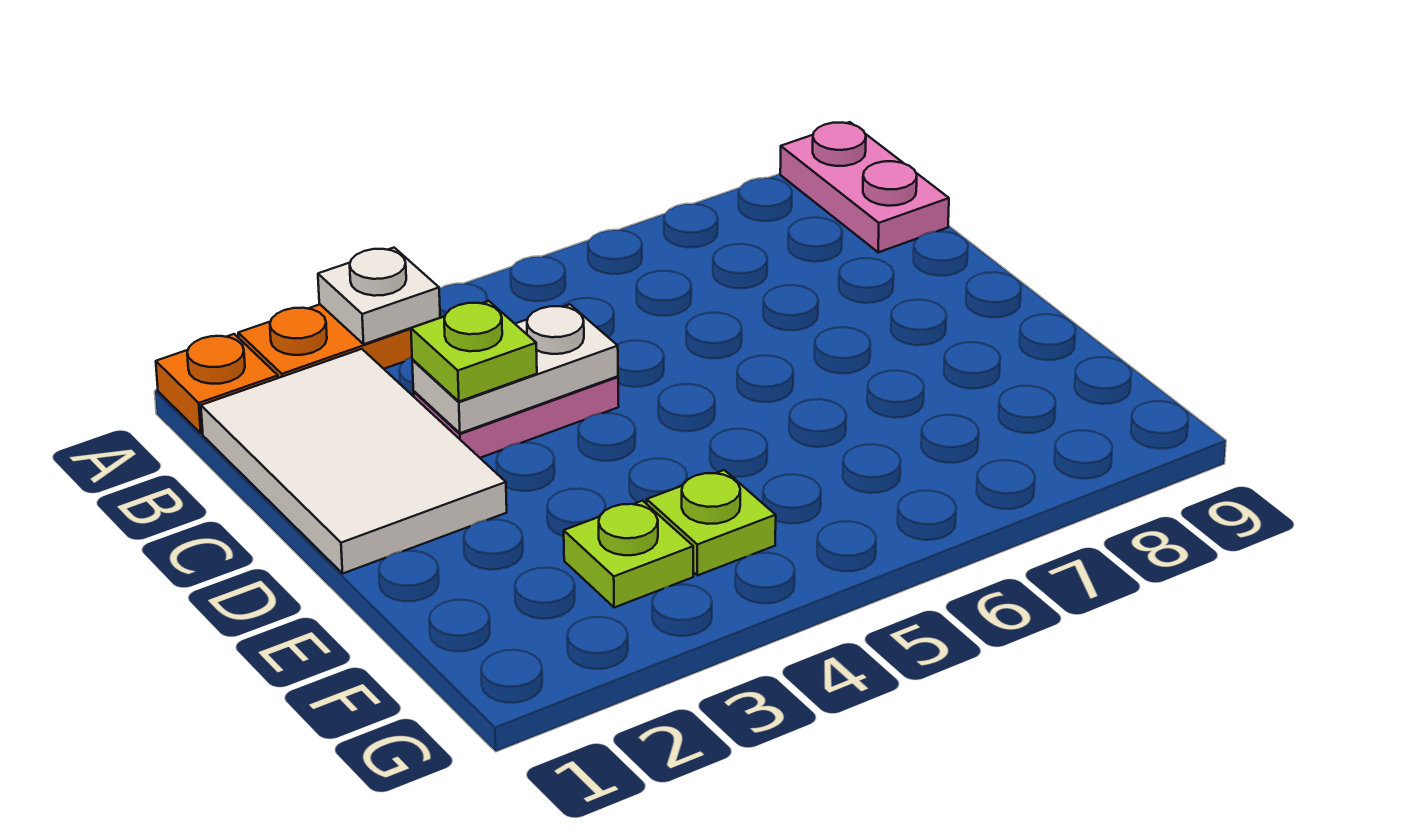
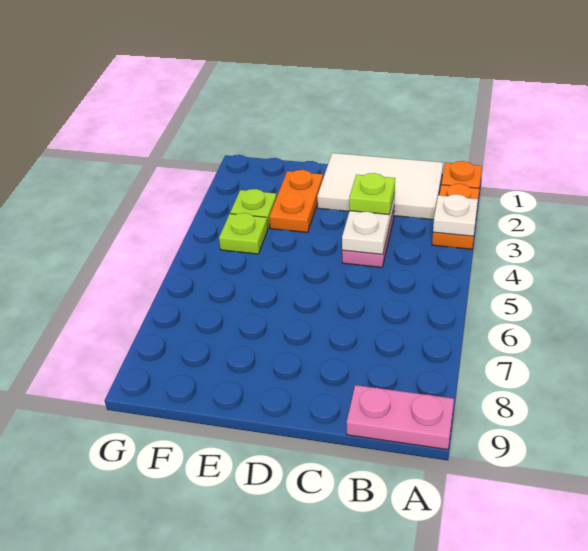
none -> orange plate E2:E3 level 1

